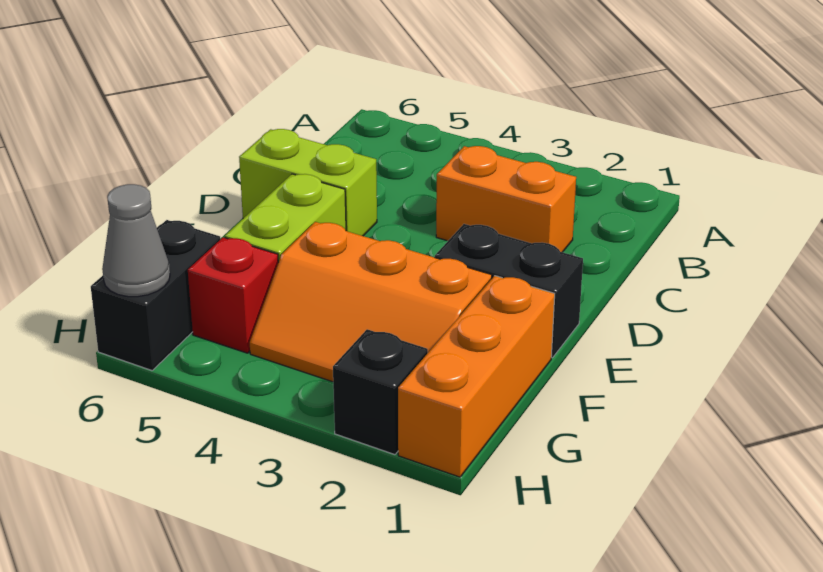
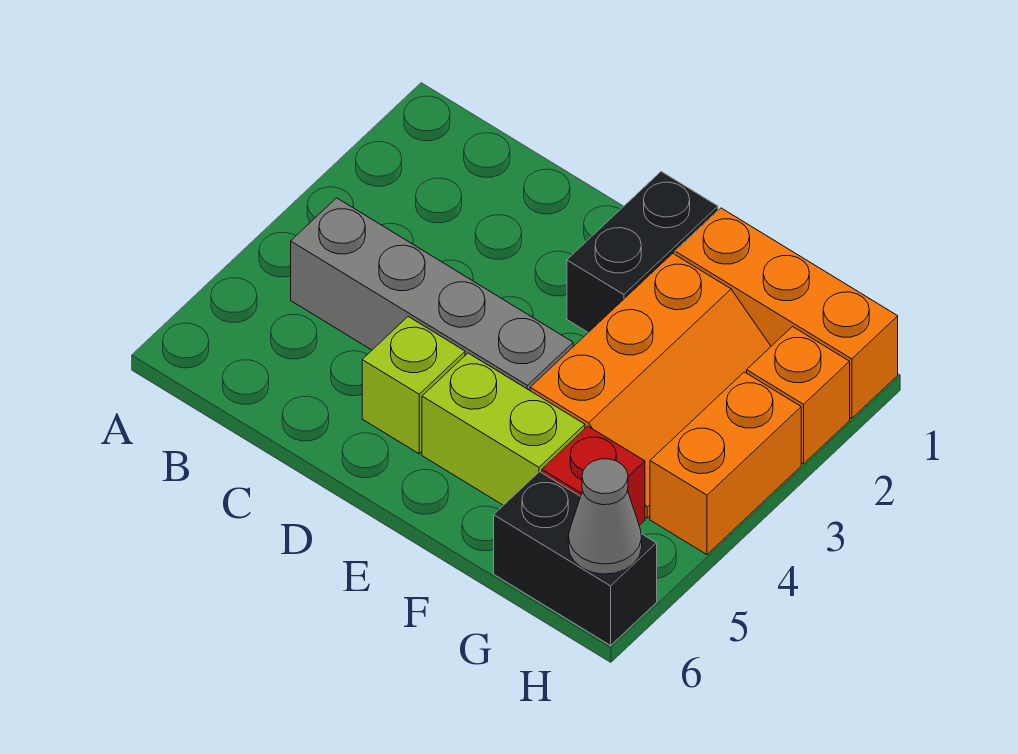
none -> grey brick B4:E4 level 1
orange brick C2:C3 level 1 -> orange brick H3:H4 level 1
lime brick D5:D6 level 1 -> lime brick D5 level 1
black brick H2 level 1 -> orange brick H2 level 1

